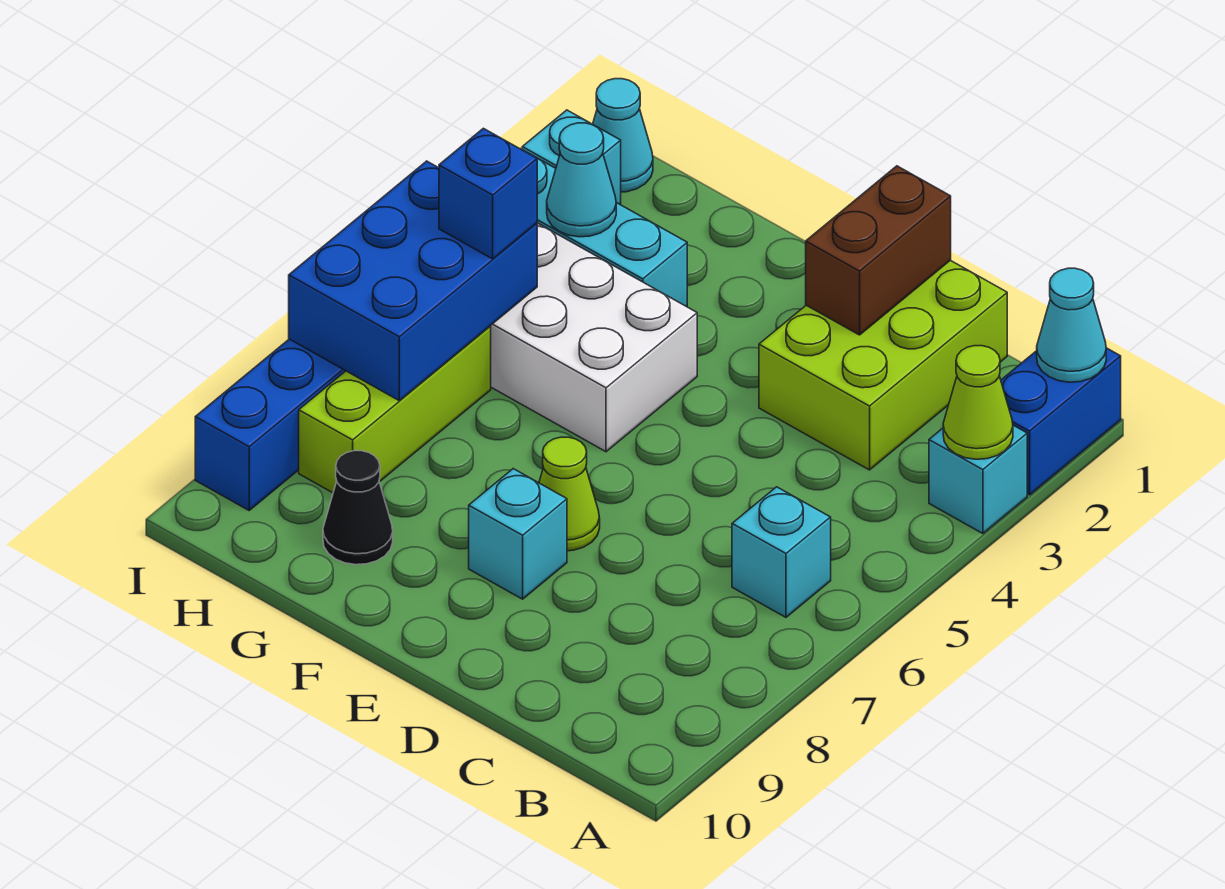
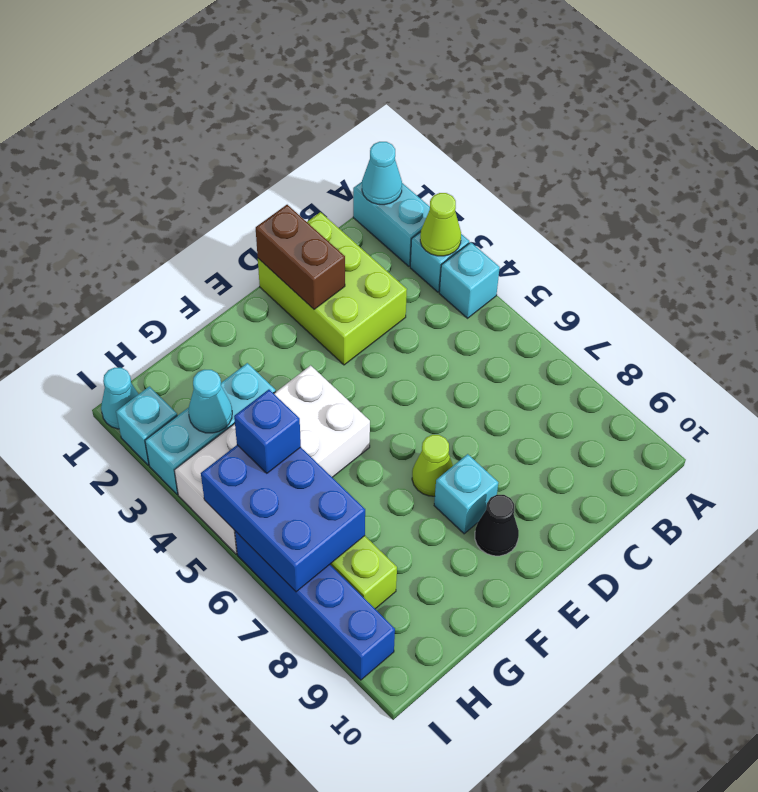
blue brick A1:A2 level 1 -> cyan brick A1:A2 level 1
cyan brick B6 level 1 -> cyan brick A4 level 1
black cone G9 level 1 -> black cone E9 level 1

